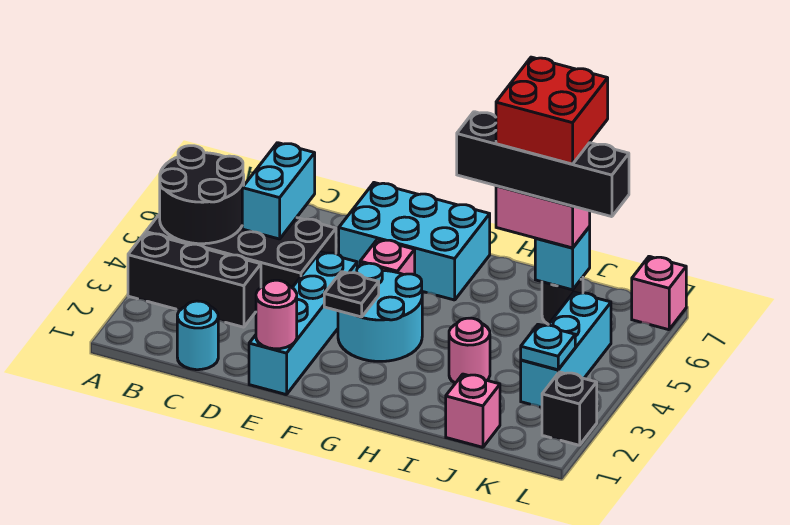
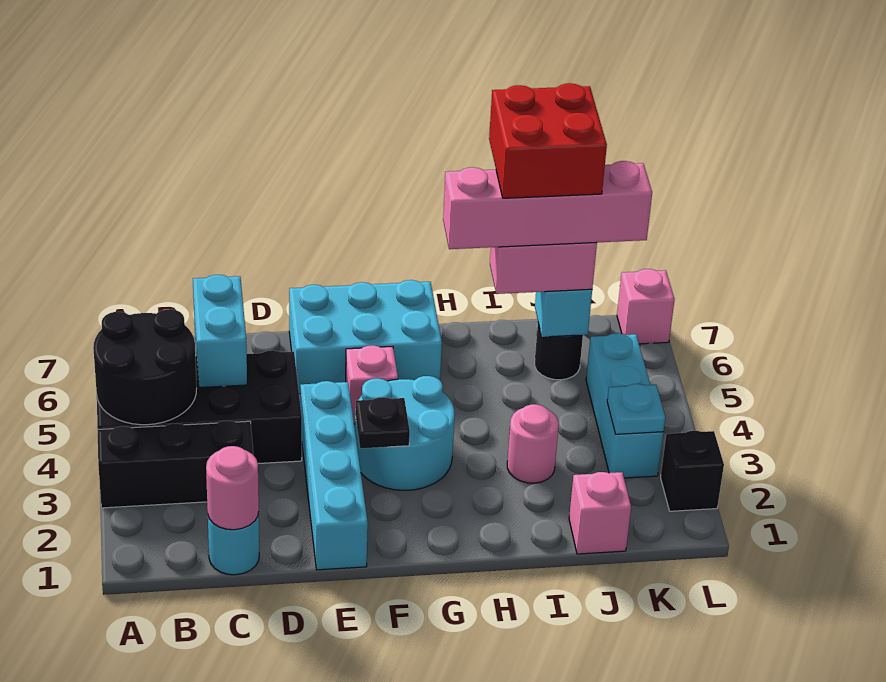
pink round brick E1 level 2 -> pink round brick C1 level 2
black brick H6:K6 level 4 -> pink brick H6:K6 level 4

